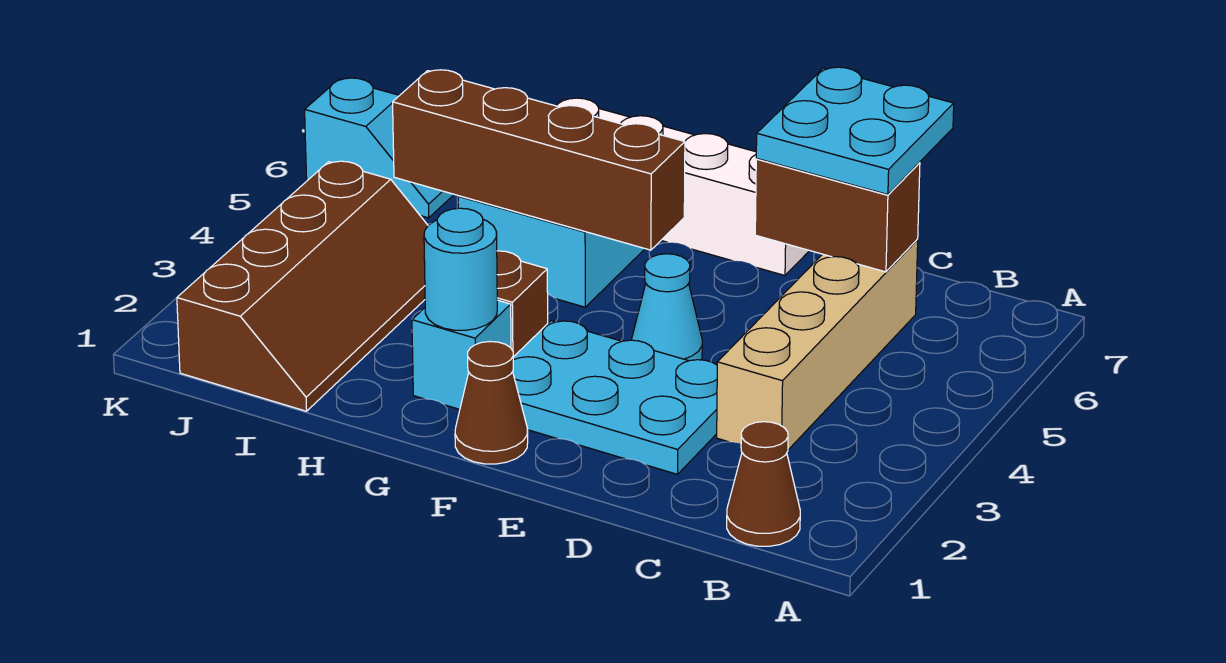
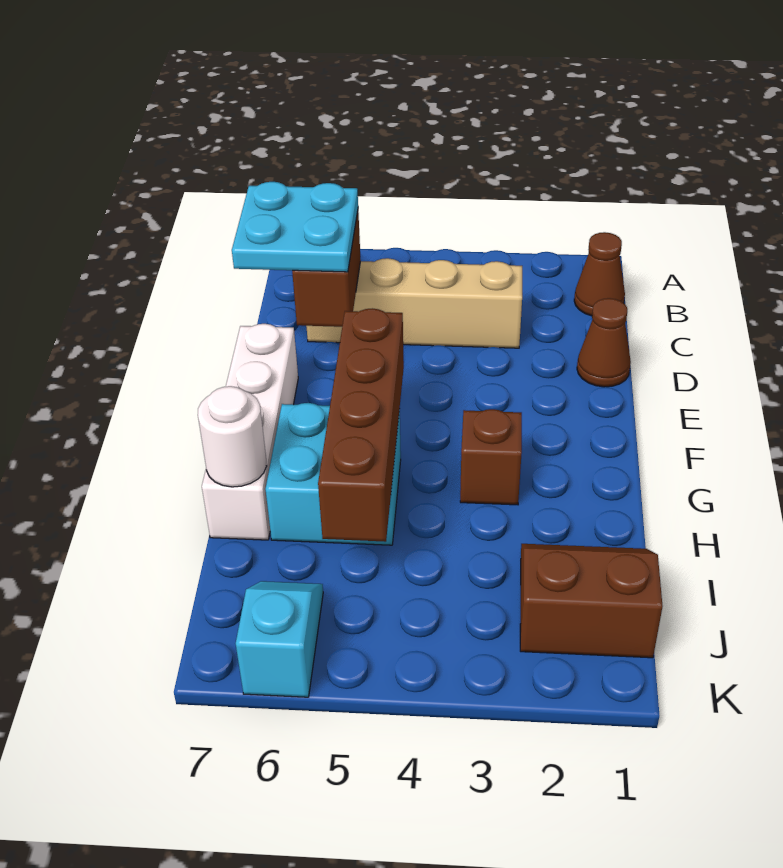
cyan plate D2:F3 level 1 -> none
cyan cone E4 level 1 -> none
brown cone F1 level 1 -> brown cone D1 level 1
cyan brick G2 level 1 -> none
cyan round brick G2 level 2 -> none
none -> white round brick H7 level 2
brown slope I1:J4 level 1 top J -> brown slope I1:J2 level 1 top J

